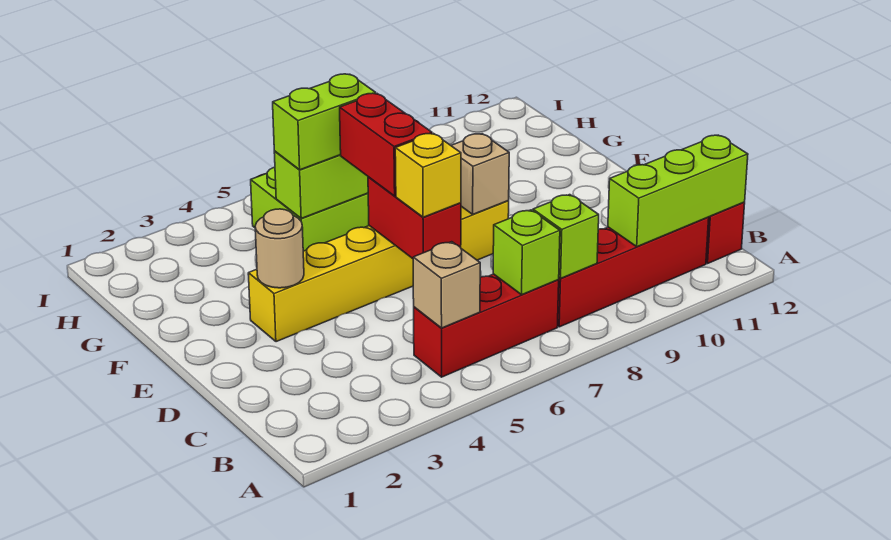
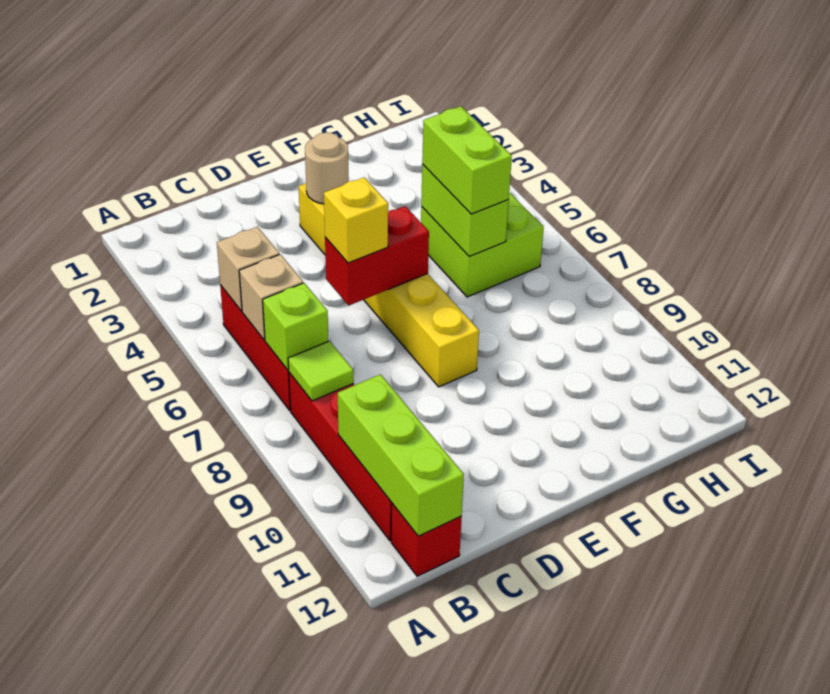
lime brick B8 level 2 -> lime tile B8 level 2
red brick E6:F6 level 3 -> none
tan brick E8 level 2 -> tan brick B6 level 2

